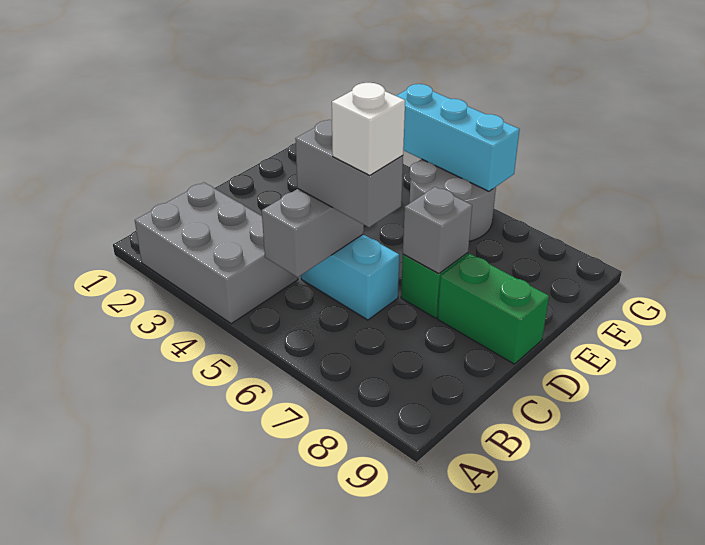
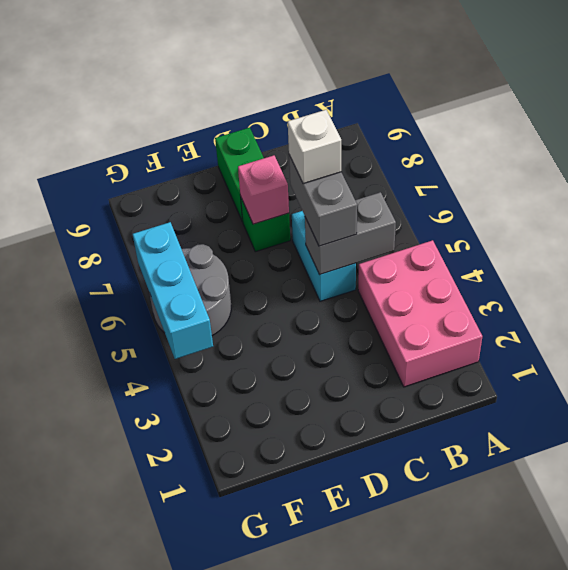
grey brick A2:B4 level 1 -> pink brick A2:B4 level 1
grey brick D7 level 2 -> pink brick D7 level 2

